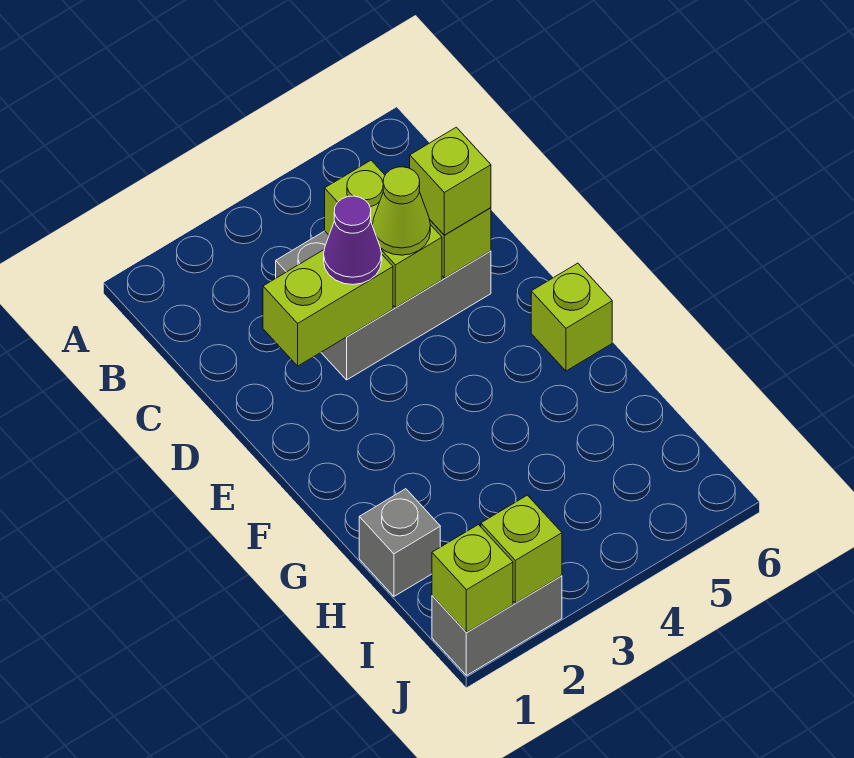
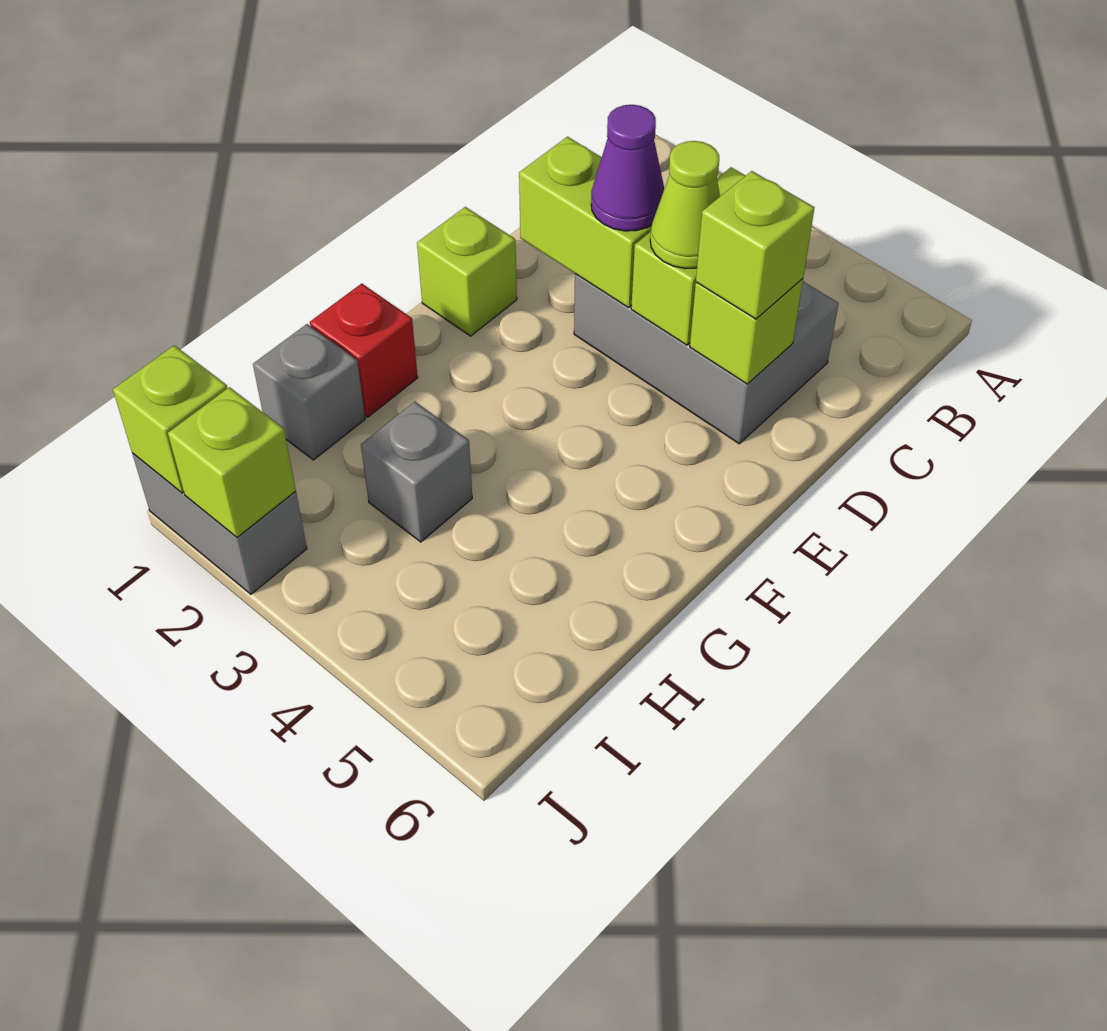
lime brick F6 level 1 -> lime brick E1 level 1
none -> red brick G1 level 1
none -> grey brick H3 level 1

